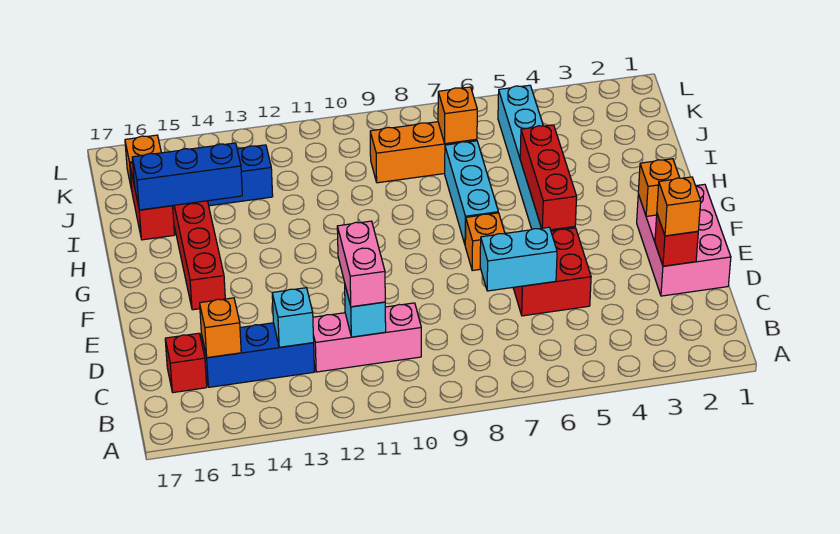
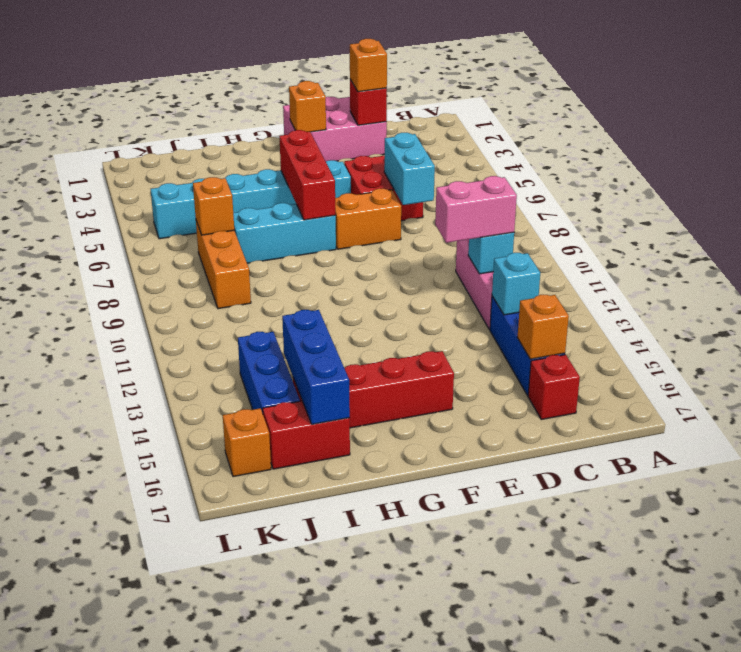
red brick F5:H5 level 2 -> red brick G5:G7 level 2
orange brick F7 level 1 -> orange brick E7:F7 level 1

